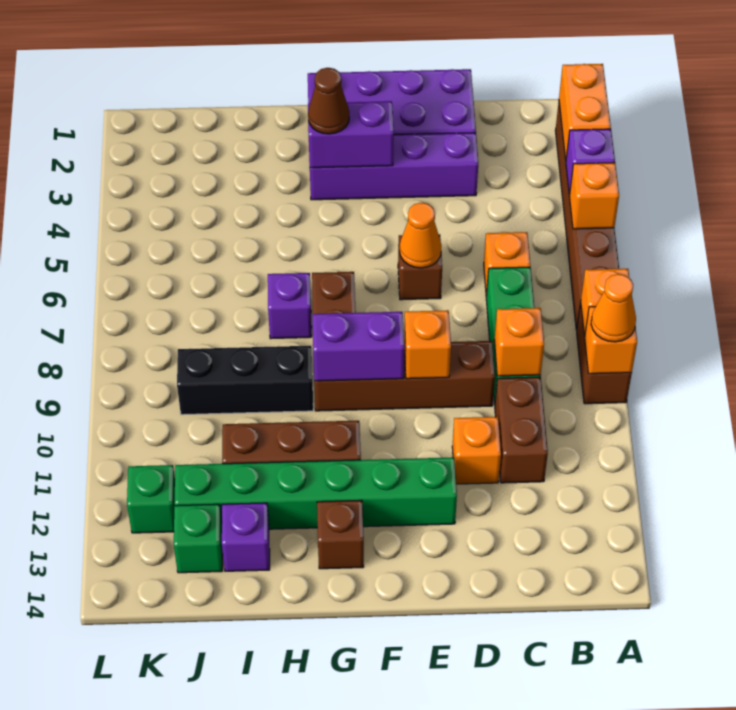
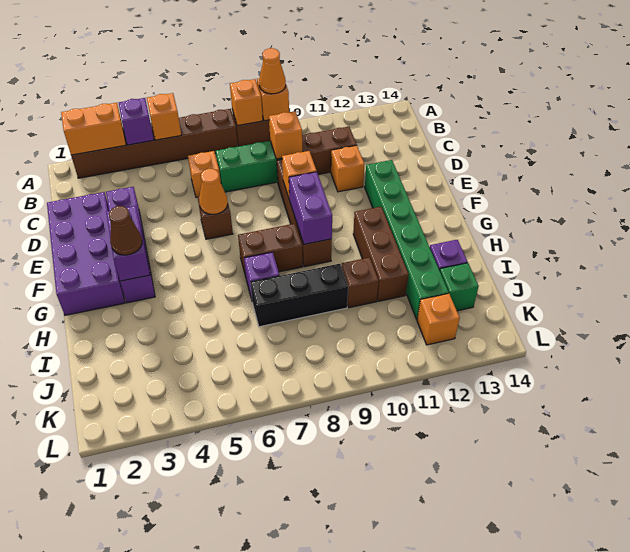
brown brick G13 level 1 -> brown brick I10 level 1
black brick H9:J9 level 1 -> black brick I7:I9 level 1
green brick K12 level 1 -> orange brick K12 level 1

